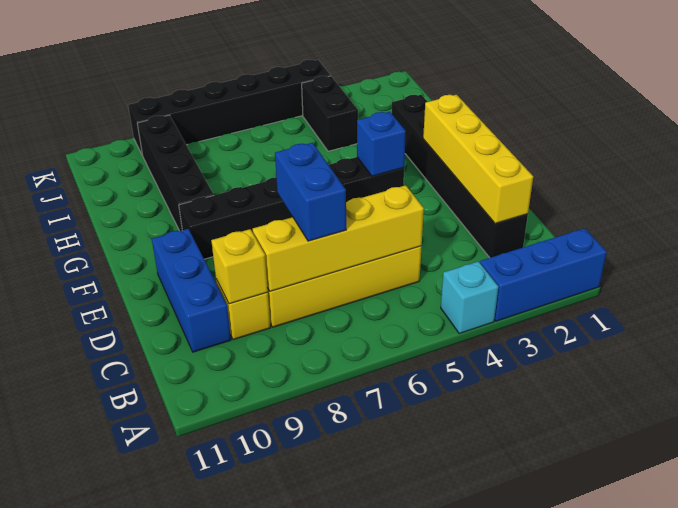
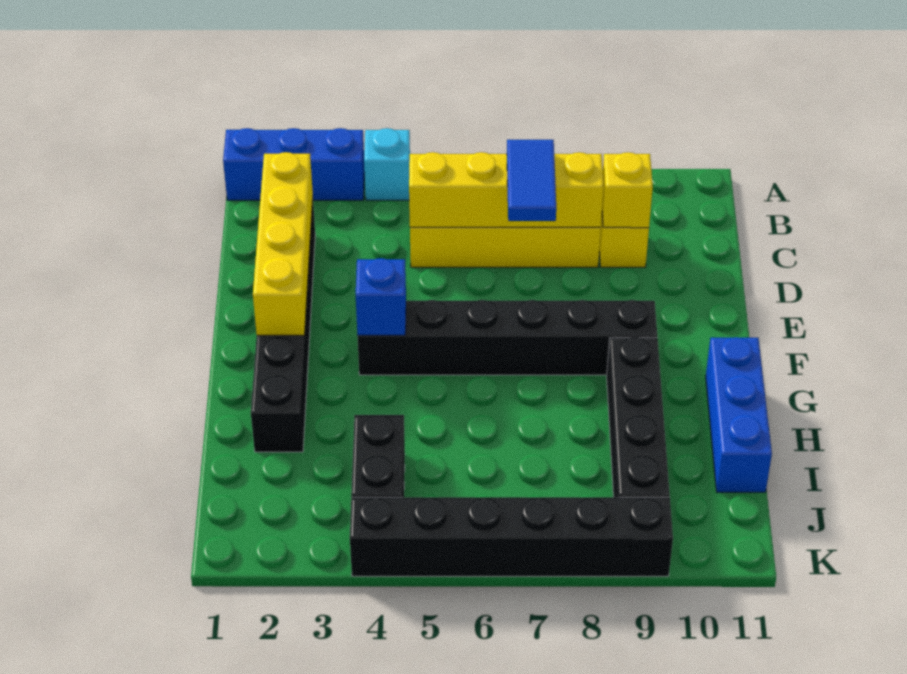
blue brick C7:D7 level 3 -> blue tile C7:D7 level 3
blue brick C10:E10 level 1 -> blue brick G11:I11 level 1

